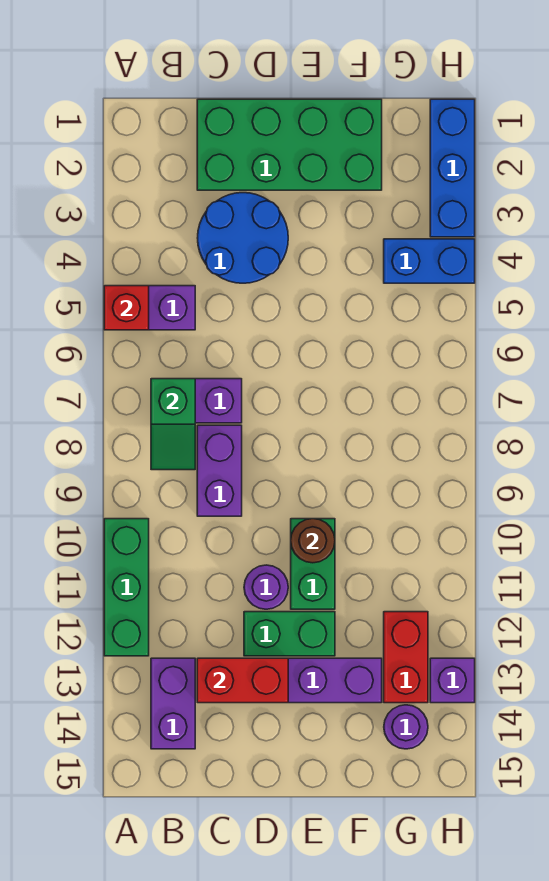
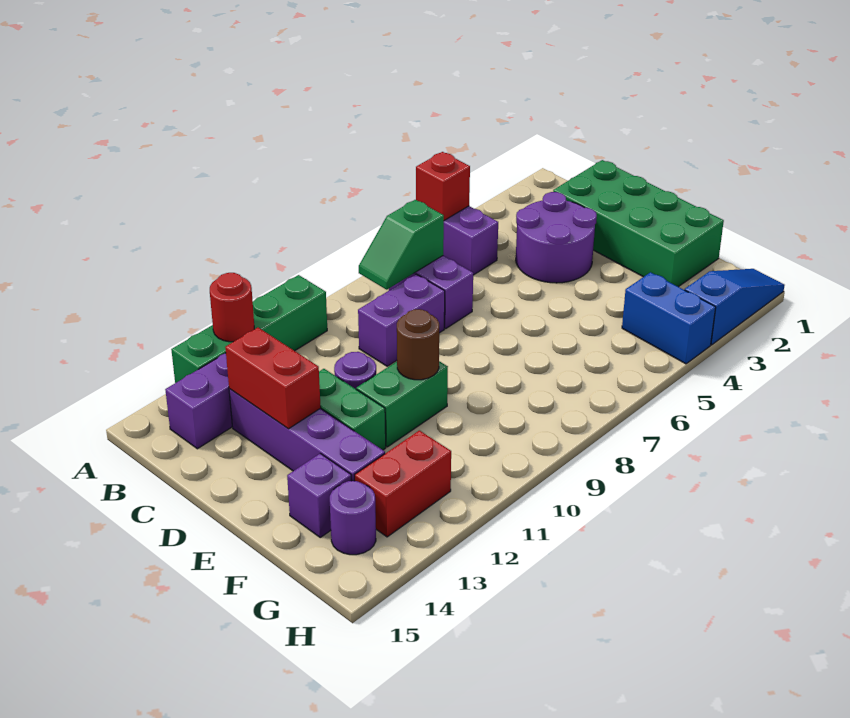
green brick A10:A12 level 1 -> green brick A10:A13 level 1
none -> red round brick A12 level 2
blue round brick C3:D4 level 1 -> purple round brick C3:D4 level 1
blue brick H1:H3 level 1 -> blue slope H1:H3 level 1 top 3
purple brick H13 level 1 -> purple brick F14 level 1

